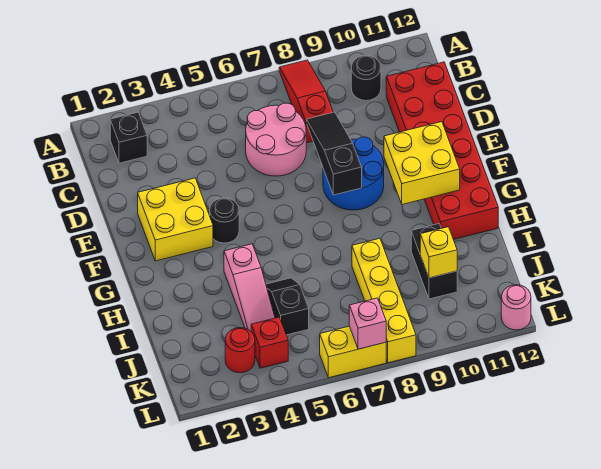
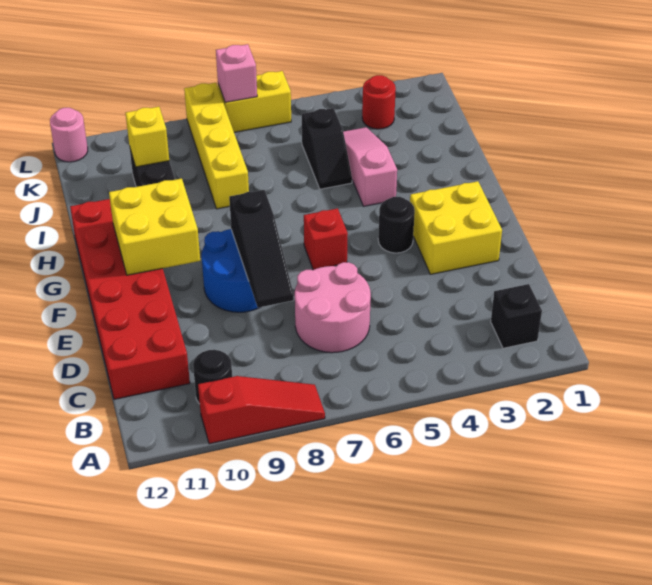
red slope A8:C8 level 1 top C -> red slope A8:A10 level 1 top 10
red brick K4 level 1 -> red brick F6 level 1

